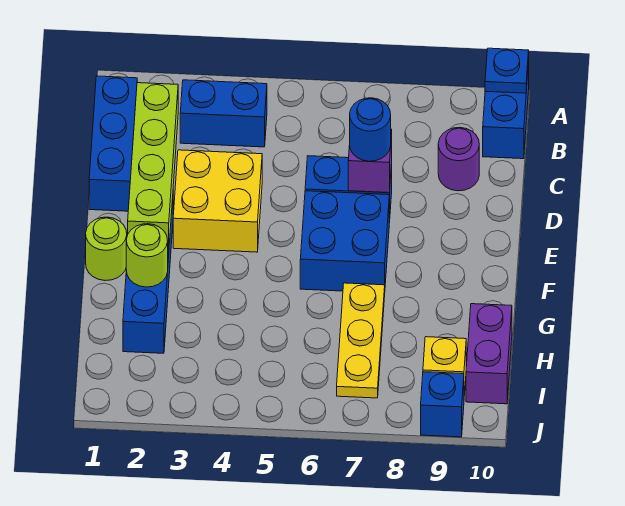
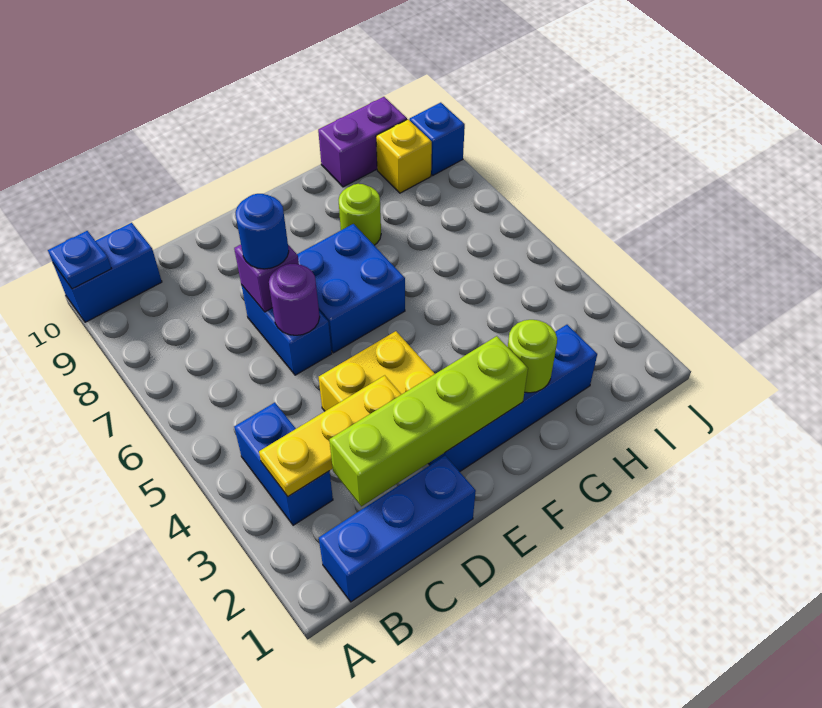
purple round brick C9 level 1 -> purple round brick D6 level 2
lime round brick F1 level 1 -> lime round brick G8 level 1
yellow plate G7:I7 level 1 -> yellow plate B3:D3 level 2

